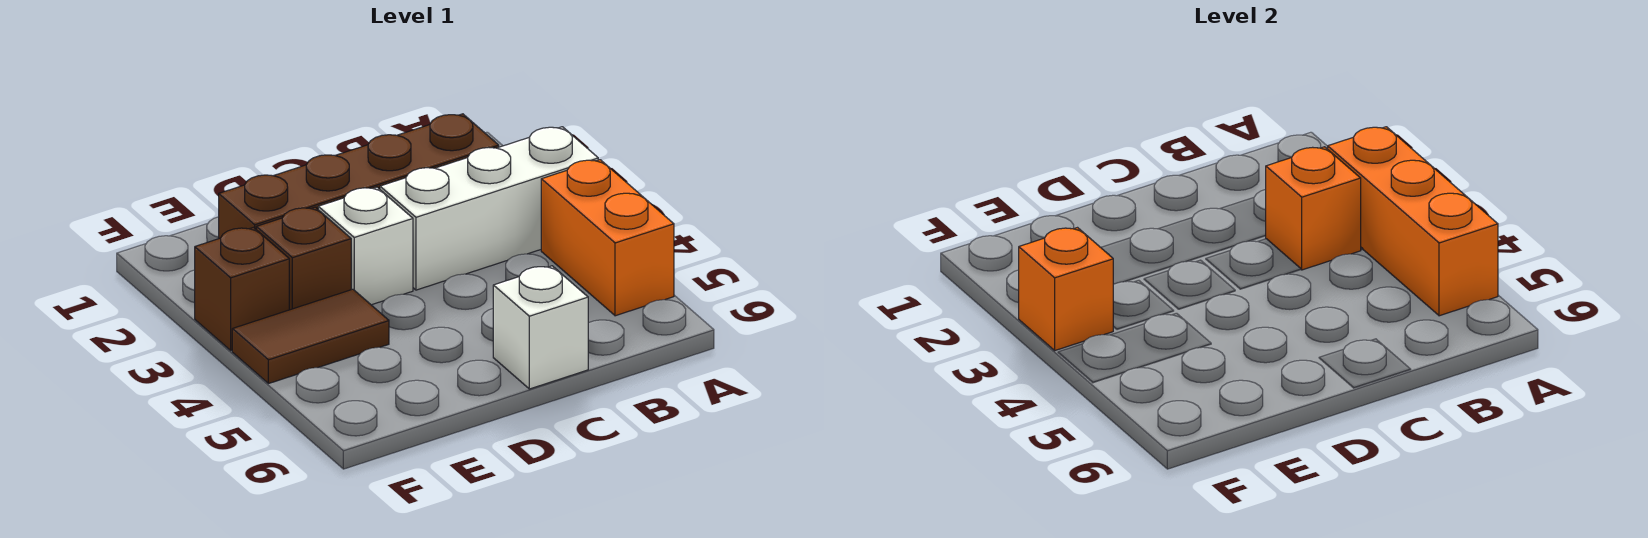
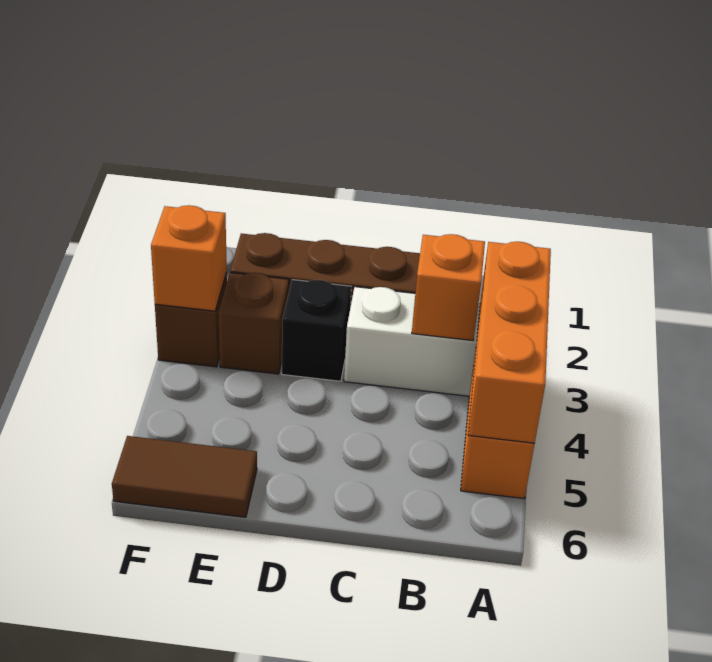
white brick C6 level 1 -> none
white brick D3 level 1 -> black brick D3 level 1
brown tile E4:F4 level 1 -> brown tile E6:F6 level 1

